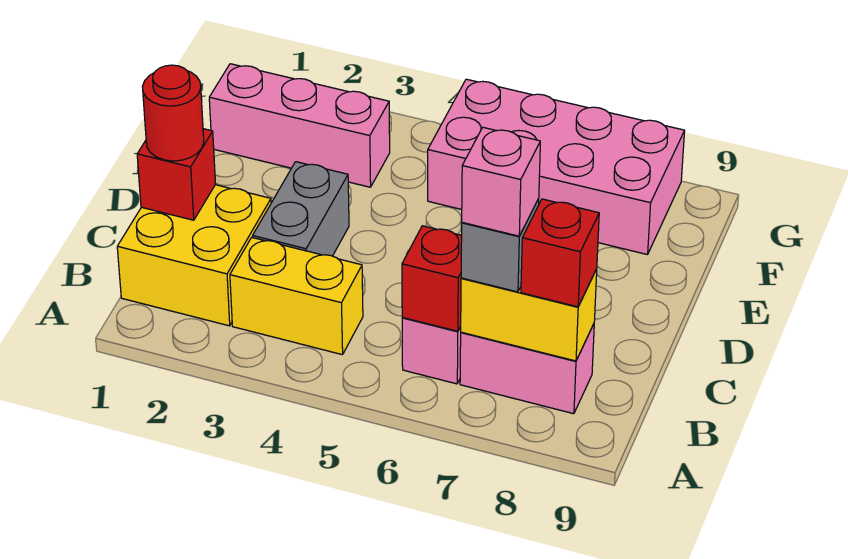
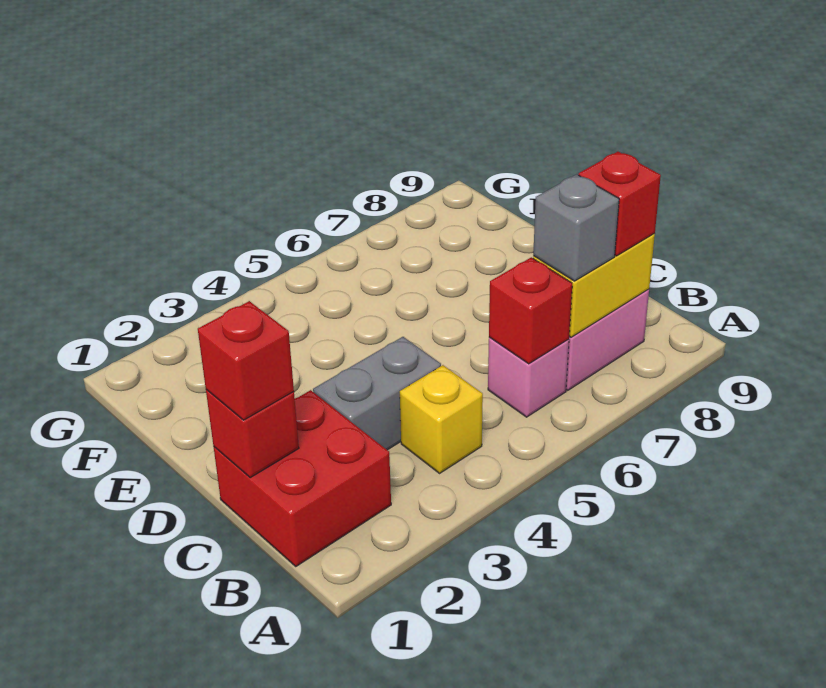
yellow brick B1:C2 level 1 -> red brick B1:C2 level 1
yellow brick B3:B4 level 1 -> yellow brick B4 level 1
pink brick B7 level 4 -> none
red round brick C1 level 3 -> red brick C1 level 3
grey brick C3:D3 level 1 -> grey brick C3:C4 level 1
pink brick F1:F3 level 1 -> none
pink brick F5:G8 level 1 -> none

